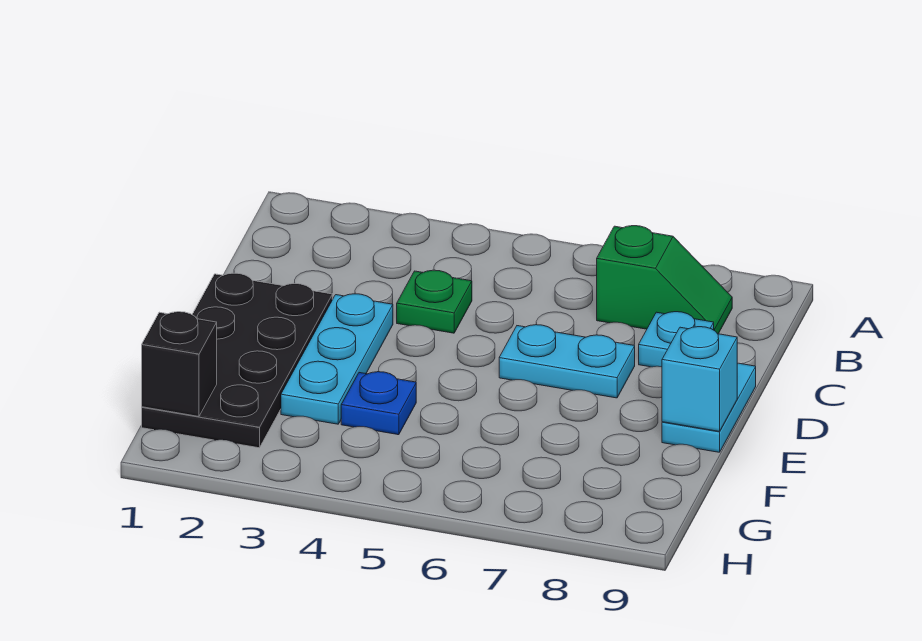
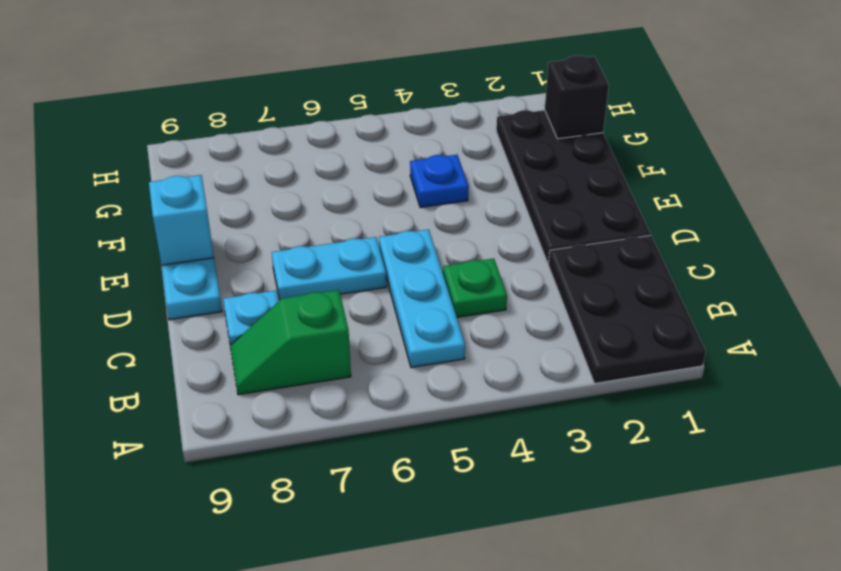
none -> black plate A1:C2 level 1
cyan plate D3:F3 level 1 -> cyan plate B5:D5 level 1

